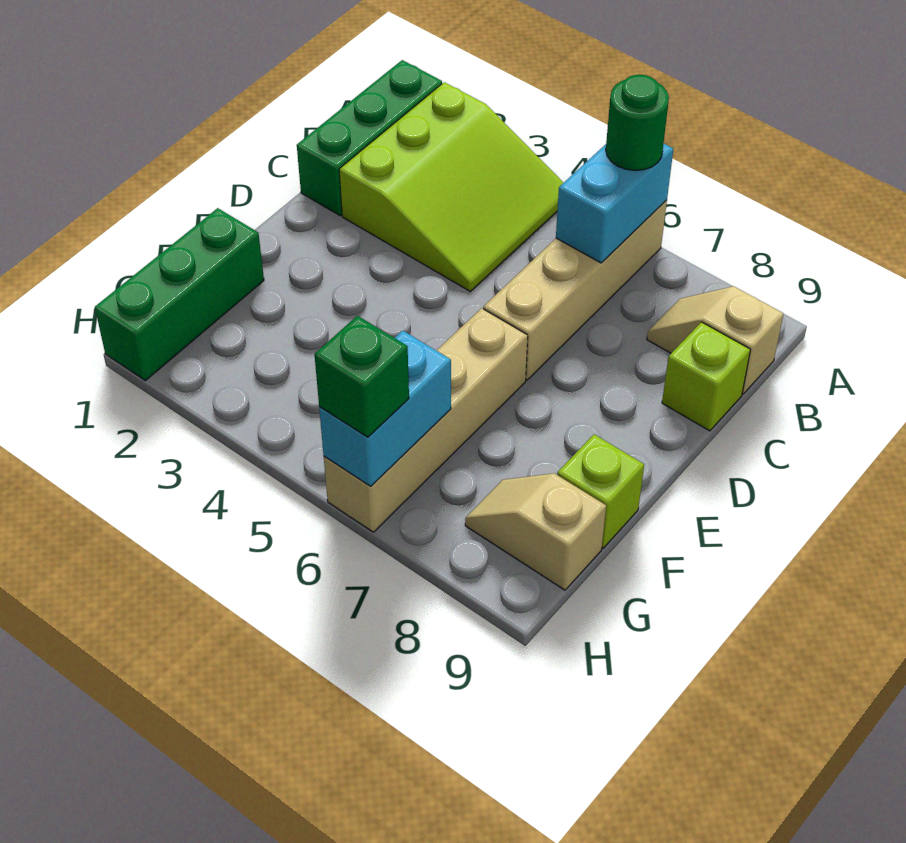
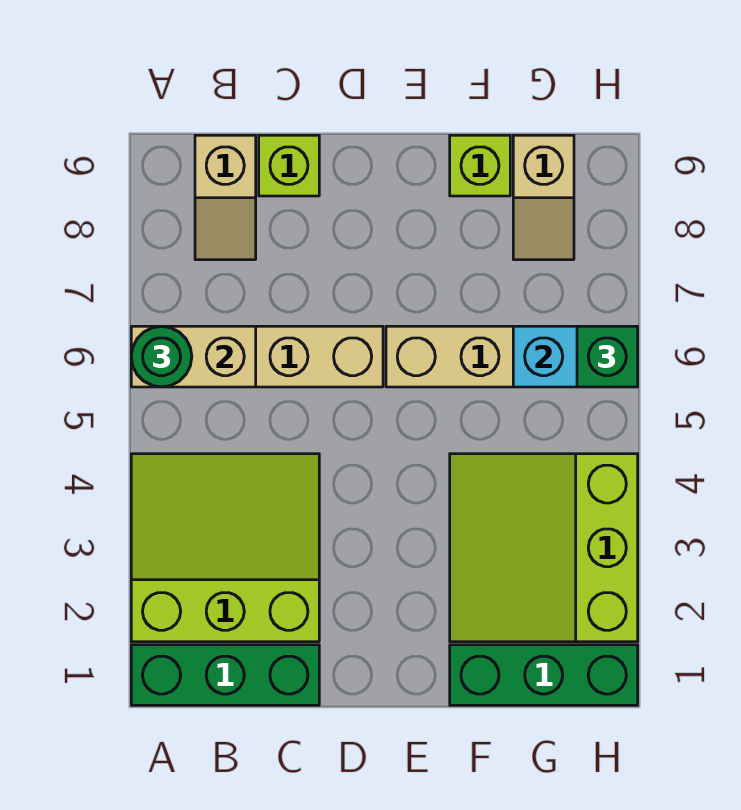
cyan brick A6:B6 level 2 -> tan brick A6:B6 level 2
none -> lime slope F2:H4 level 1 top H

